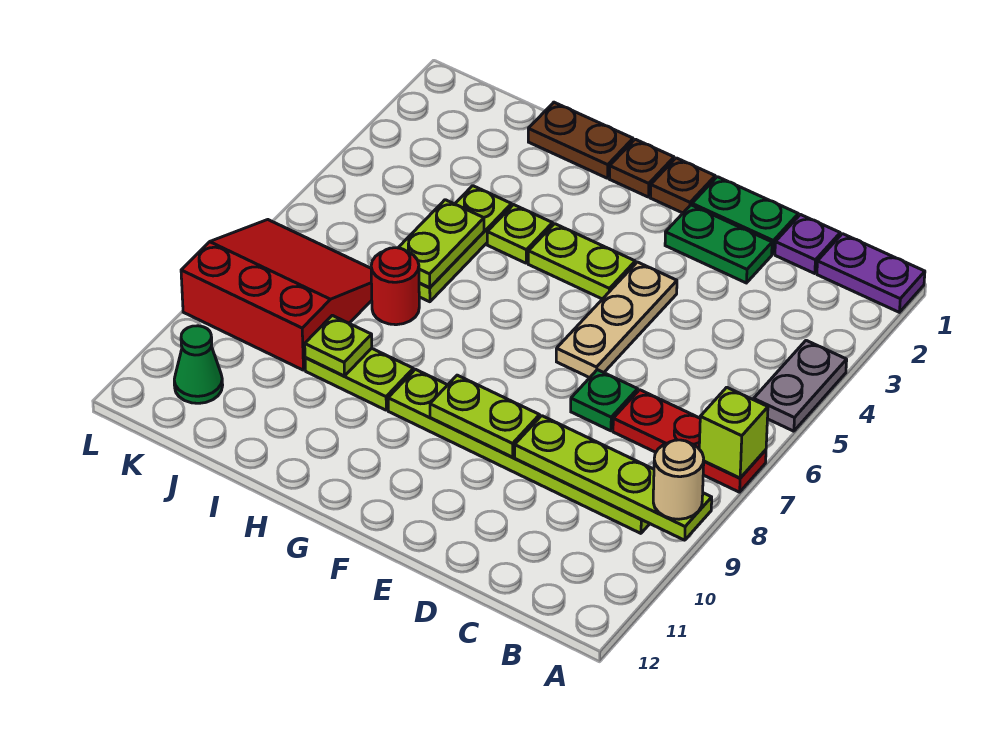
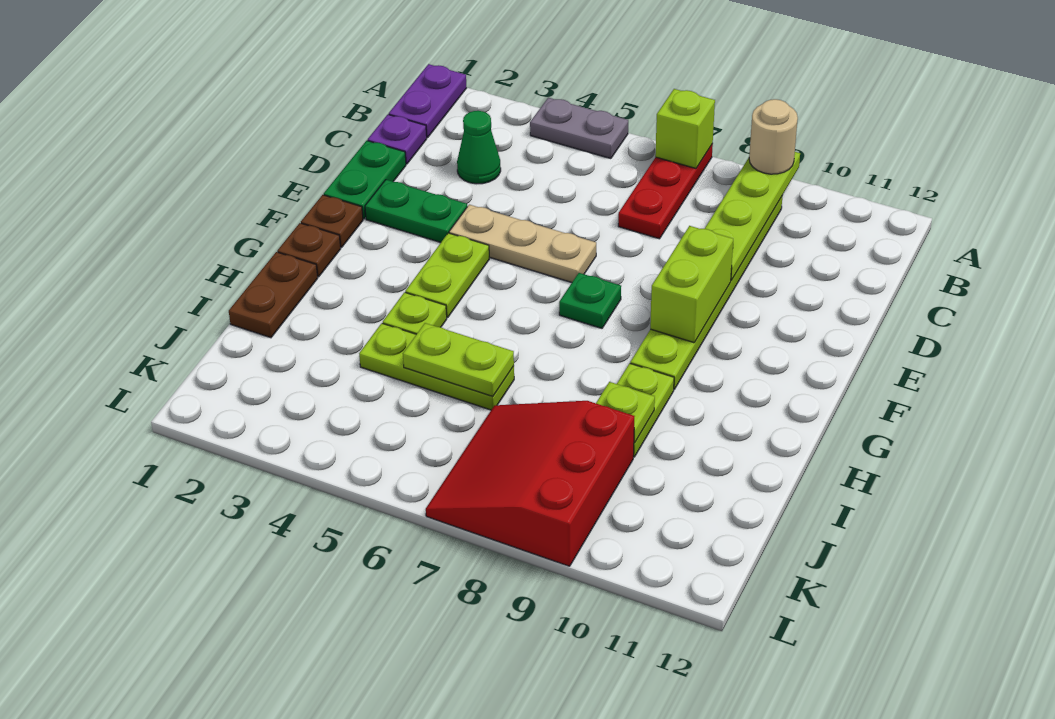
green plate D2:E2 level 1 -> green plate E2:E3 level 1
green plate D7 level 1 -> green plate F7 level 1
lime plate E9:F9 level 2 -> lime brick E9:F9 level 2
red round brick I7 level 1 -> none
green cone K11 level 1 -> green cone C3 level 1

